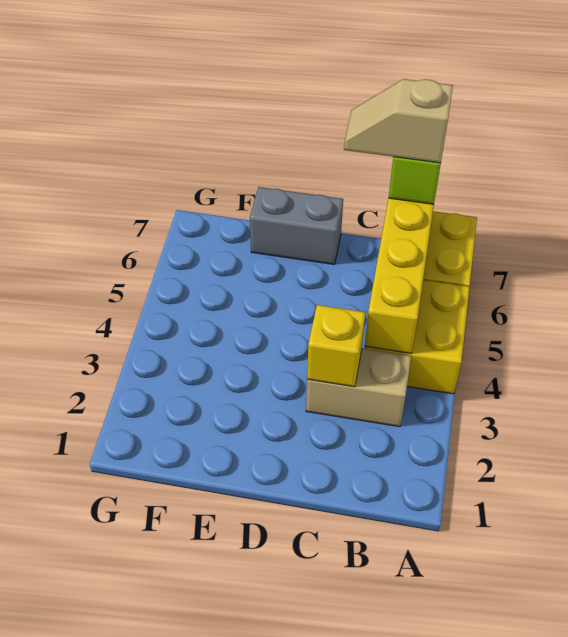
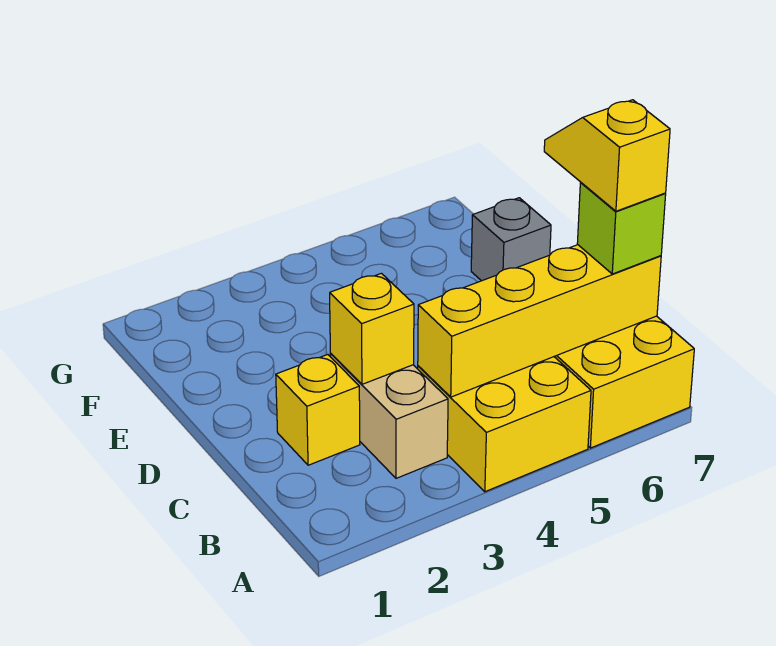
tan slope B7:C7 level 4 top B -> yellow slope B7:C7 level 4 top B
none -> yellow brick C2 level 1
grey brick D7:E7 level 1 -> grey brick E7 level 1

